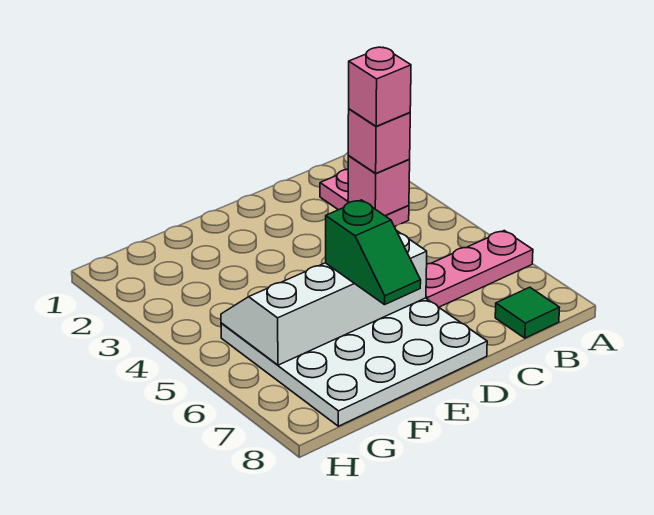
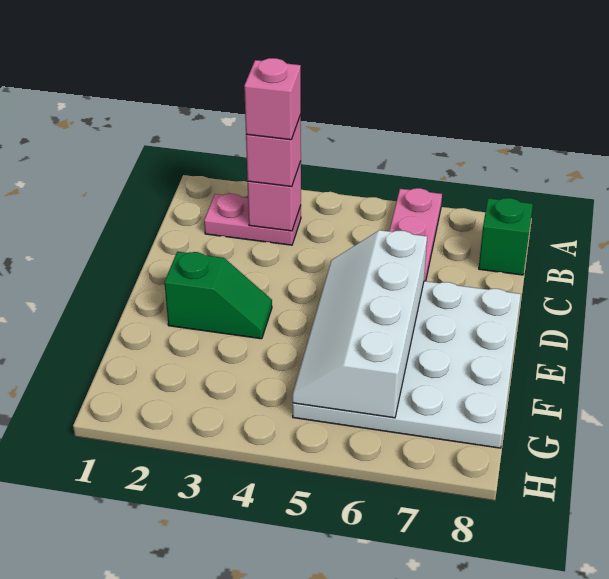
green tile B8 level 1 -> green brick B8 level 1
green slope E6:E7 level 3 top 6 -> green slope E2:E3 level 1 top 2

